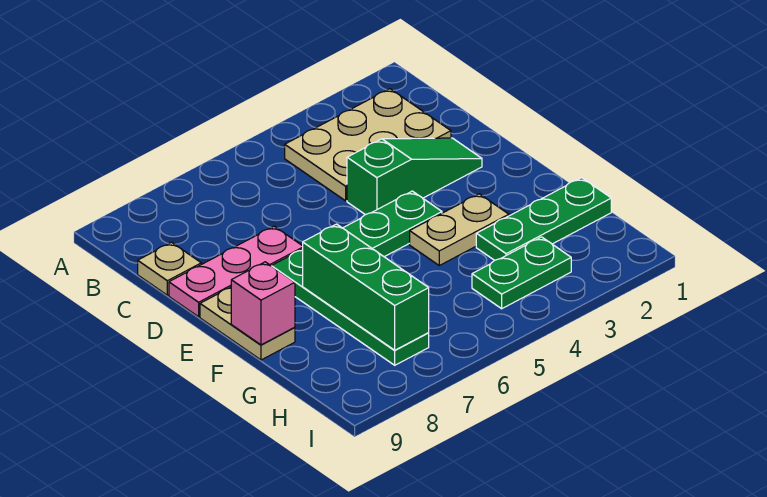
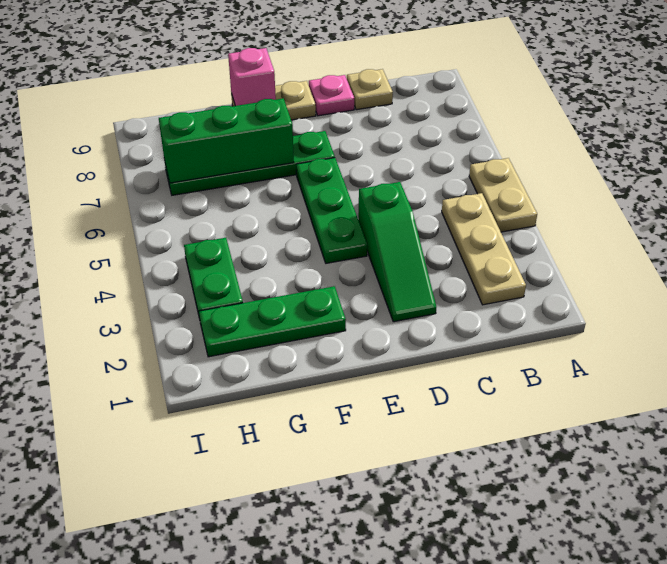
tan plate B2:C4 level 1 -> tan plate B2:B4 level 1
pink plate D7:D9 level 1 -> pink plate D9 level 1
tan plate F3:F4 level 1 -> tan plate A4:A5 level 1
green plate G1:G3 level 1 -> green plate F2:H2 level 1

